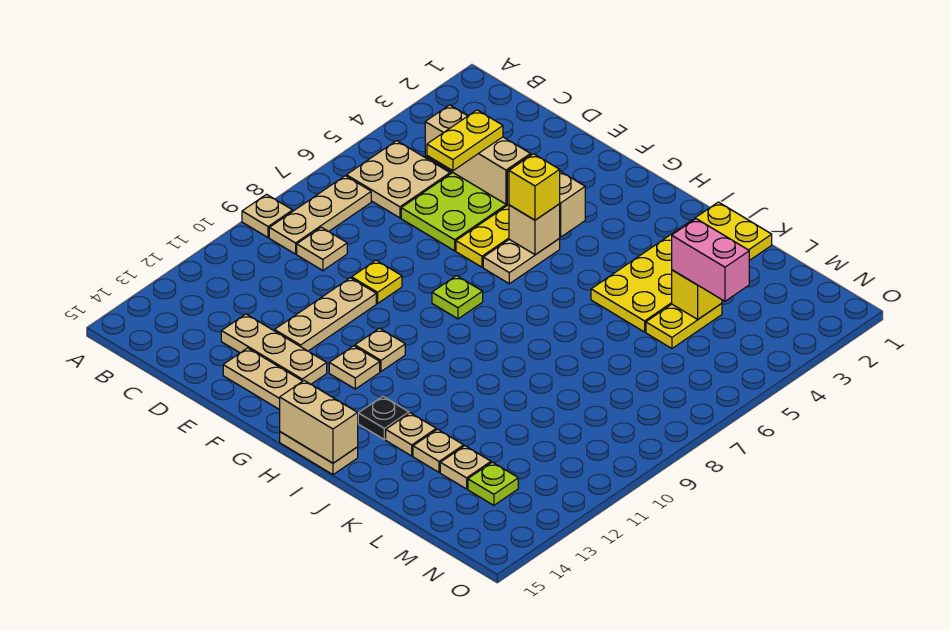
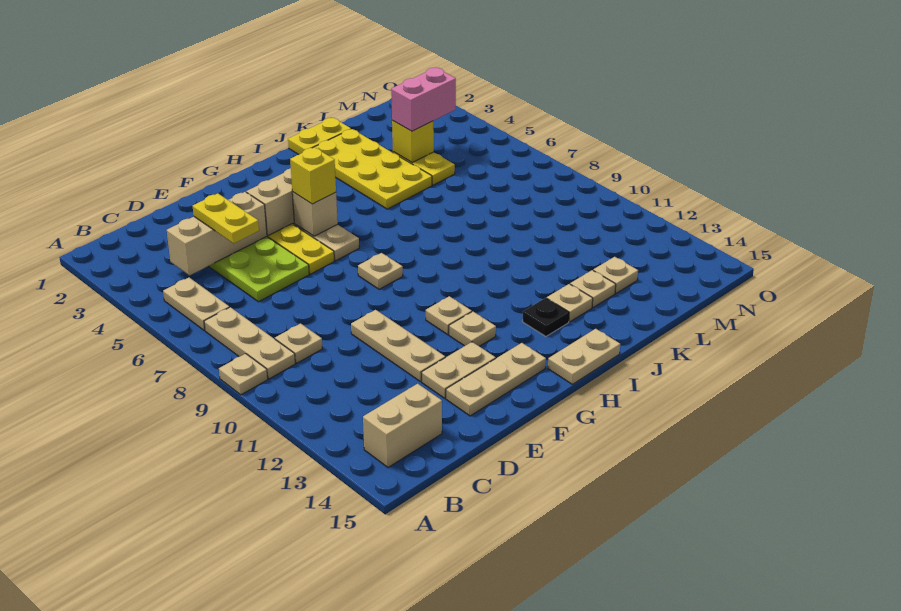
tan plate B5:C6 level 1 -> tan plate B5:B6 level 1
tan plate D13:F13 level 1 -> tan plate E13:F13 level 1
yellow plate E9 level 1 -> none
lime plate G8 level 1 -> tan plate G8 level 1
tan brick H15:I15 level 2 -> tan brick B14:C14 level 1
lime plate M13 level 1 -> none

